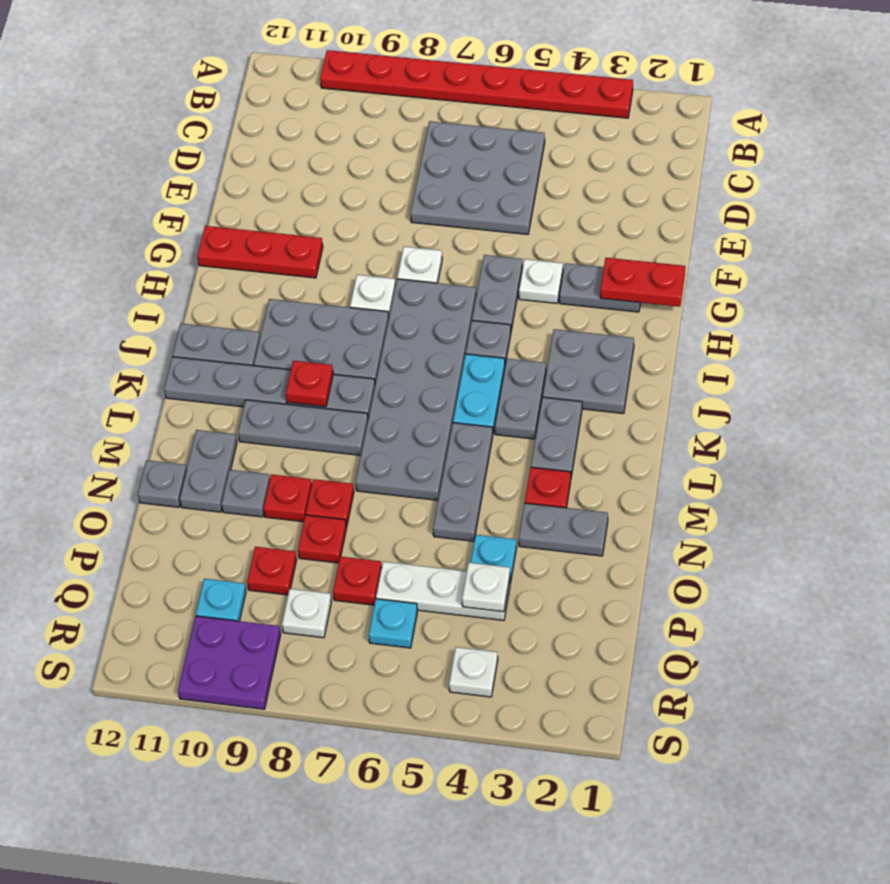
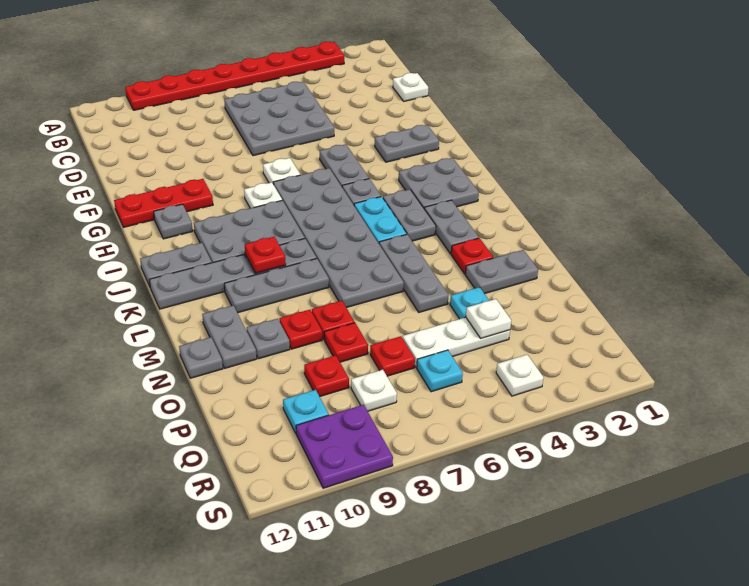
red plate G1:G2 level 2 -> none
white plate G4 level 1 -> white plate D1 level 1
none -> grey plate H11 level 1

